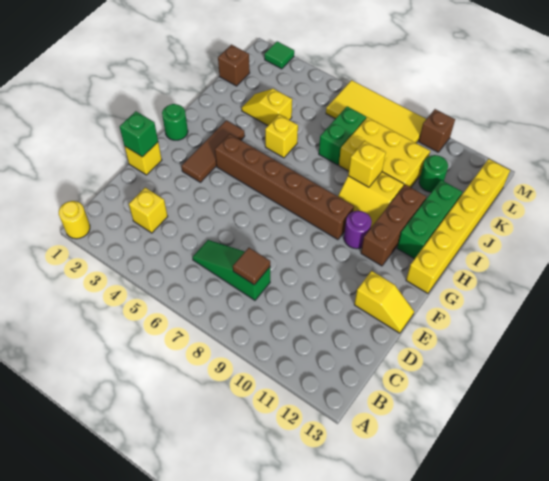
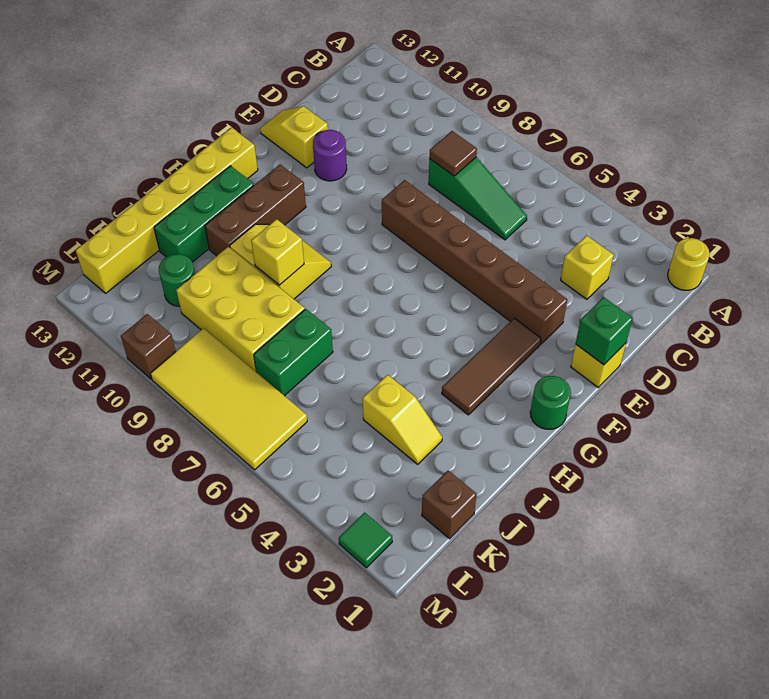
brown brick G4:G9 level 1 -> brown brick E3:E8 level 1
purple round brick G10 level 1 -> purple round brick E11 level 1
yellow brick I5 level 1 -> none

